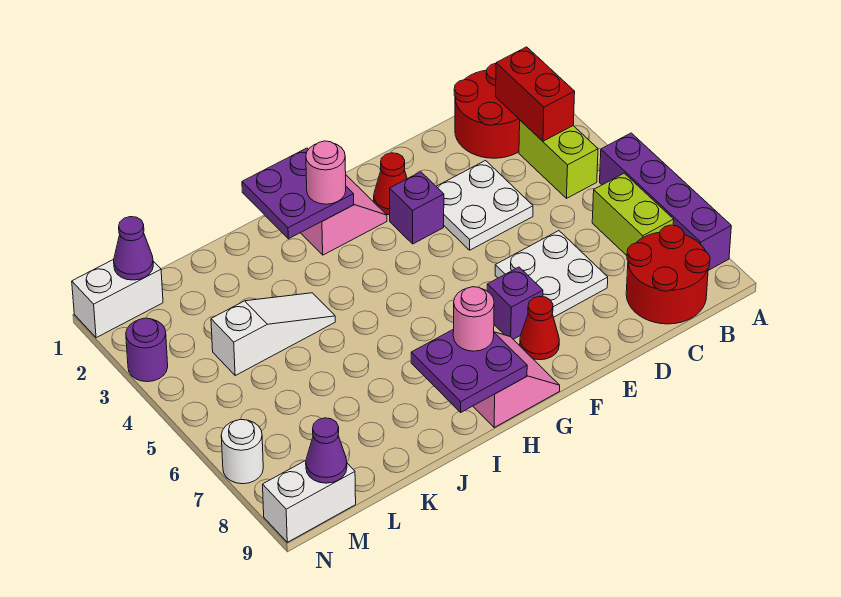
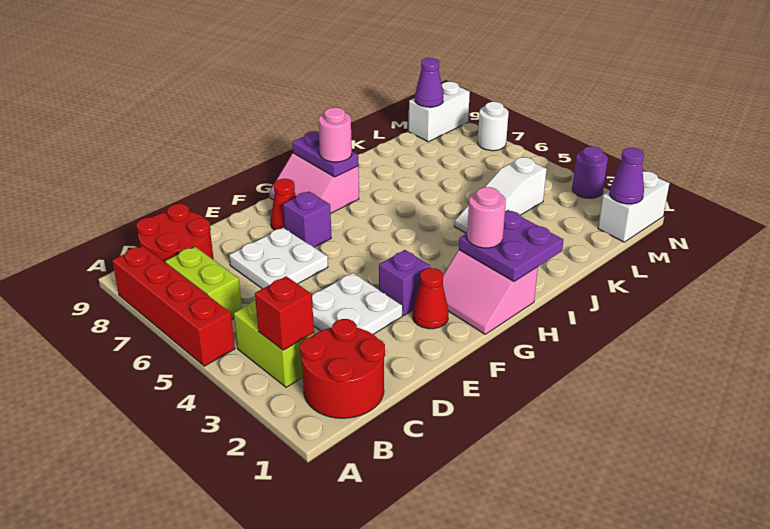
purple brick A5:A8 level 1 -> red brick A5:A8 level 1
red brick B2:B3 level 2 -> red brick B3 level 2
purple plate H8:I9 level 2 -> purple plate H8:H9 level 2

